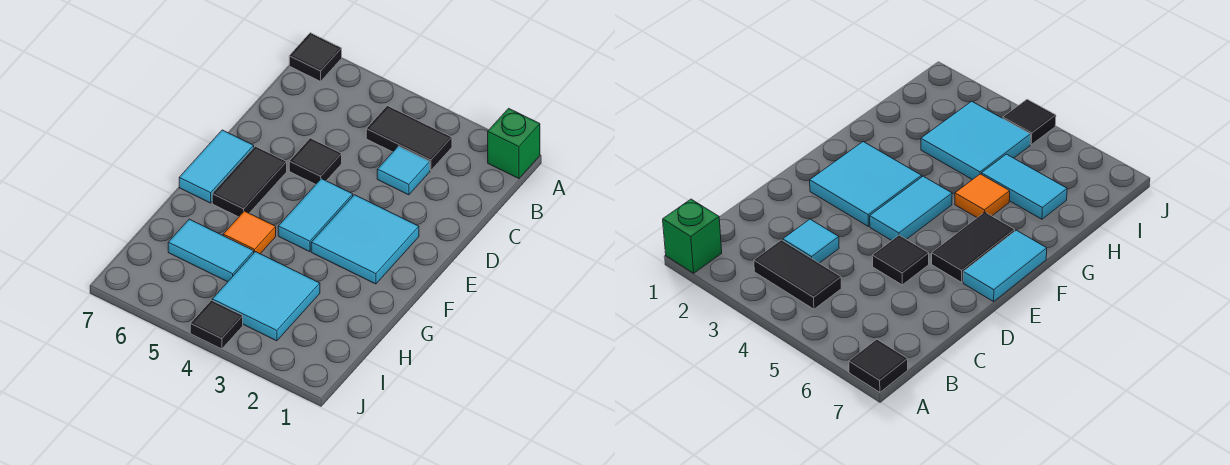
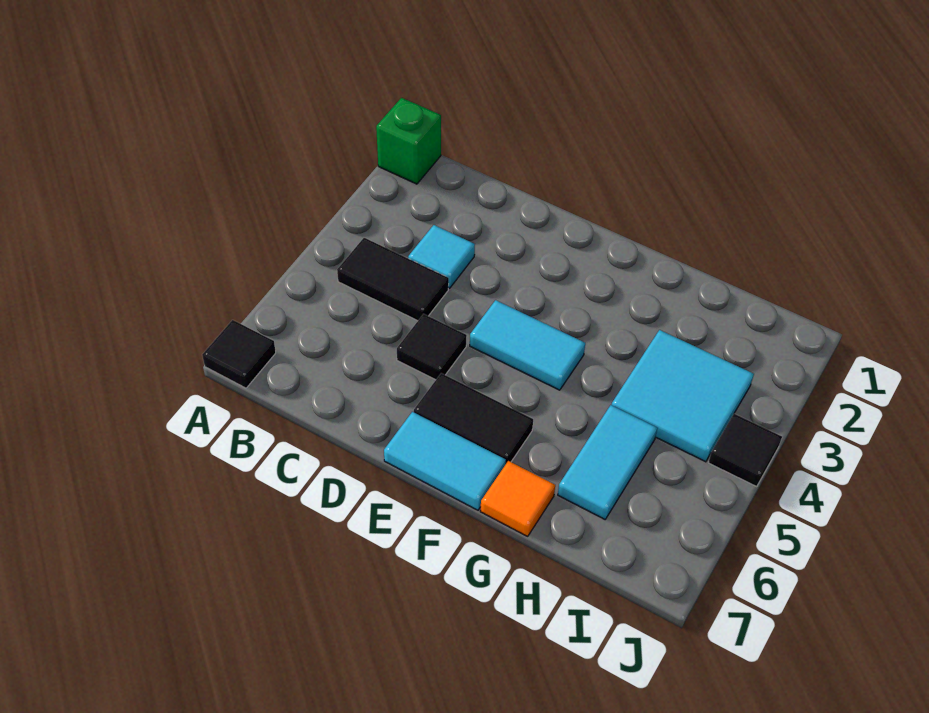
black tile B3:B4 level 1 -> black tile B4:C4 level 1
cyan tile E2:F3 level 1 -> none
orange tile G5 level 1 -> orange tile G7 level 1

